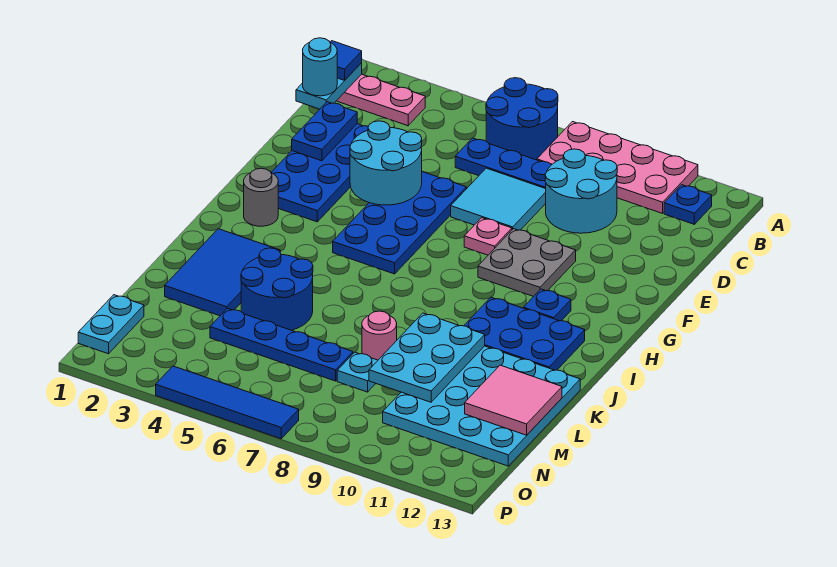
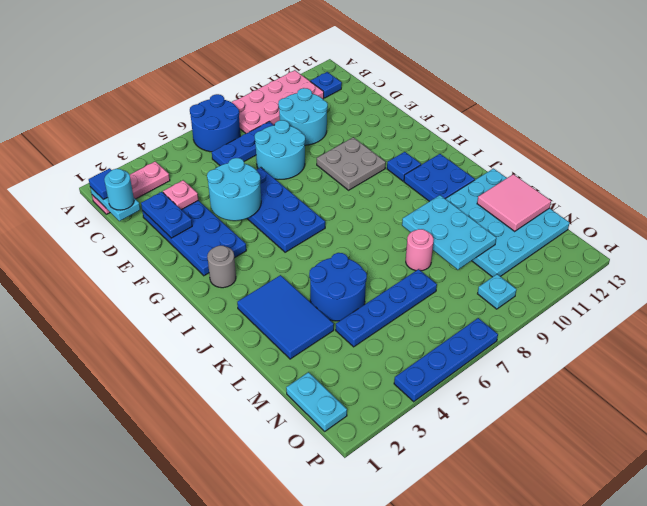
cyan tile D7:E8 level 1 -> cyan round brick D7:E8 level 1
pink plate F8 level 1 -> pink plate D3 level 2
blue plate I10:J12 level 1 -> blue plate I11:J12 level 1
cyan plate M8 level 1 -> cyan plate O9 level 1
blue tile P4:P7 level 1 -> blue plate P4:P7 level 1

